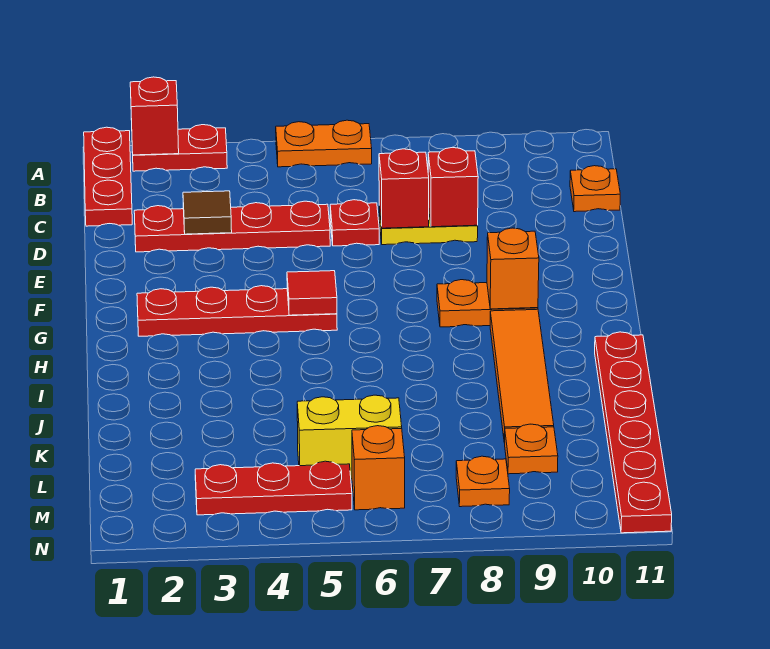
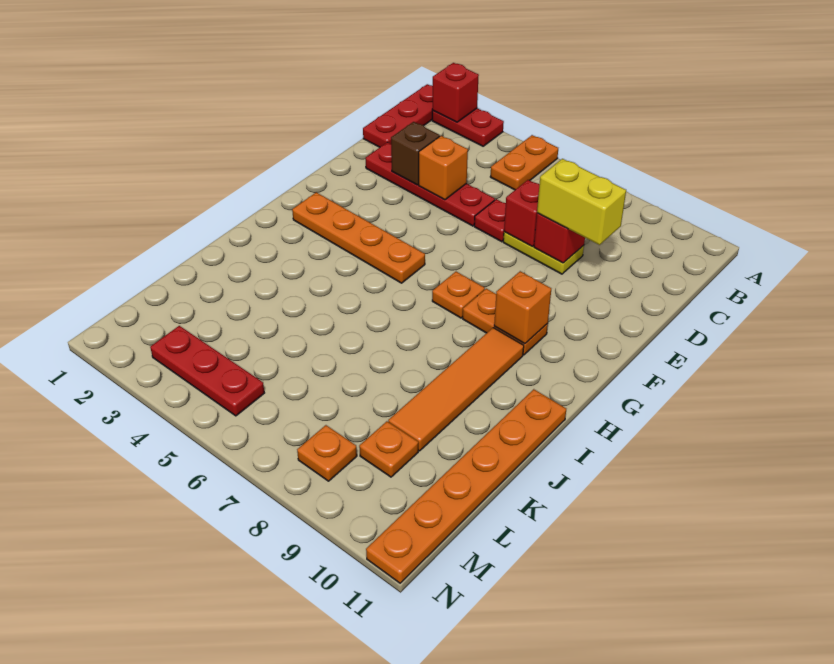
orange plate A5:A6 level 1 -> orange plate A5:B5 level 1
orange plate C11 level 1 -> orange plate G7 level 1
brown tile D3 level 2 -> brown brick D3 level 2
red plate G2:G5 level 1 -> orange plate G2:G5 level 1
red tile G5 level 2 -> none
red plate I11:N11 level 1 -> orange plate I11:N11 level 1
yellow brick L5:L6 level 1 -> yellow brick D8:D9 level 3
orange brick M6 level 1 -> orange brick D4 level 2

